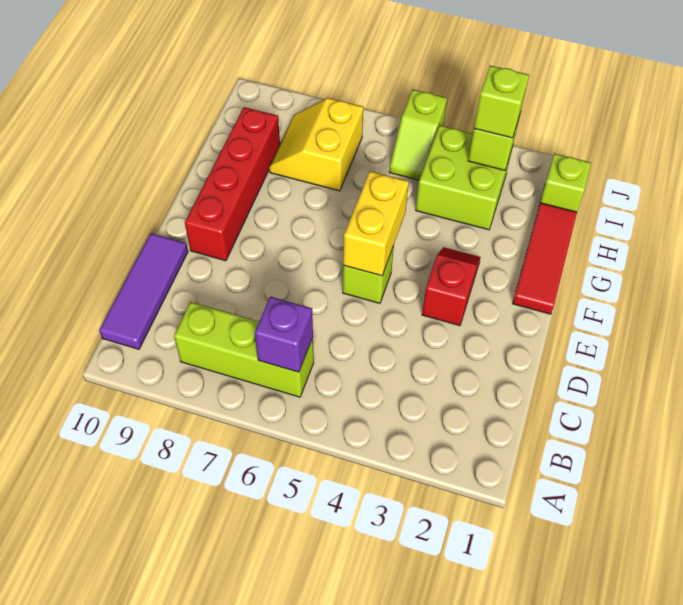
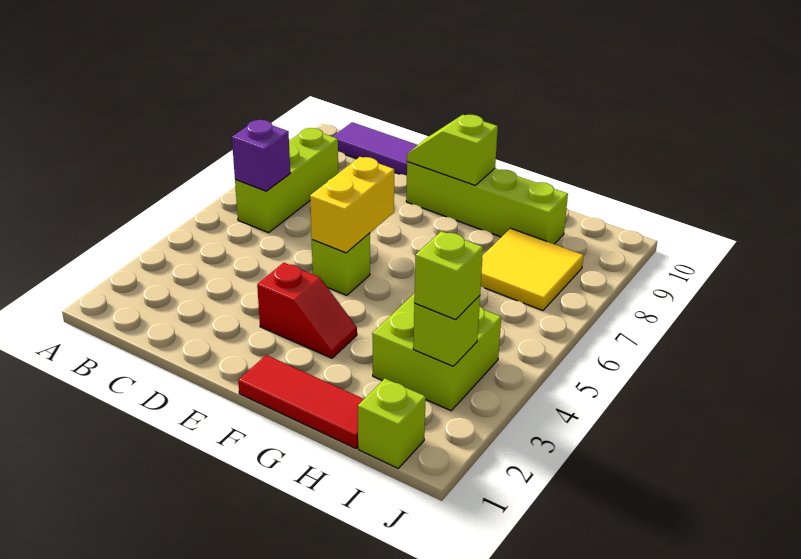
yellow brick E5:F5 level 2 -> yellow brick E5:E6 level 2
red brick E9:H9 level 1 -> lime brick E9:H9 level 1
yellow slope H7:I8 level 1 top 7 -> yellow tile H7:I8 level 1
lime slope I5:J5 level 1 top J -> lime slope E9:F9 level 2 top F

